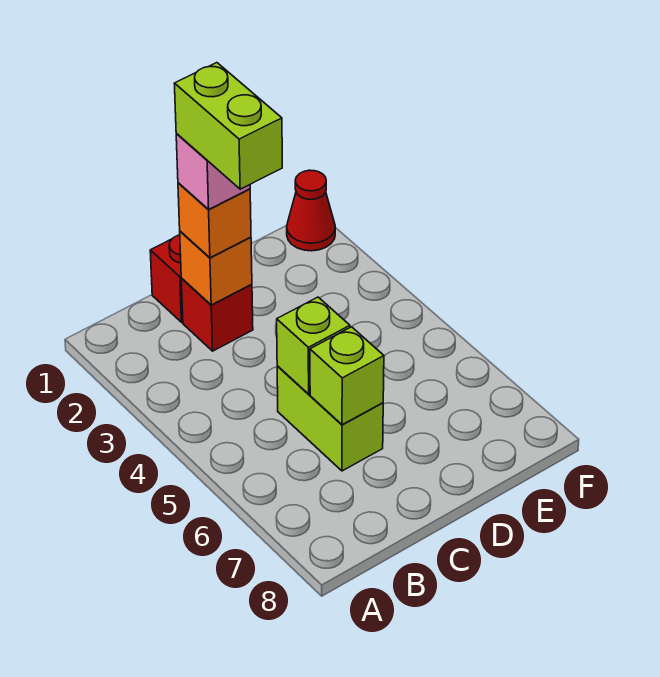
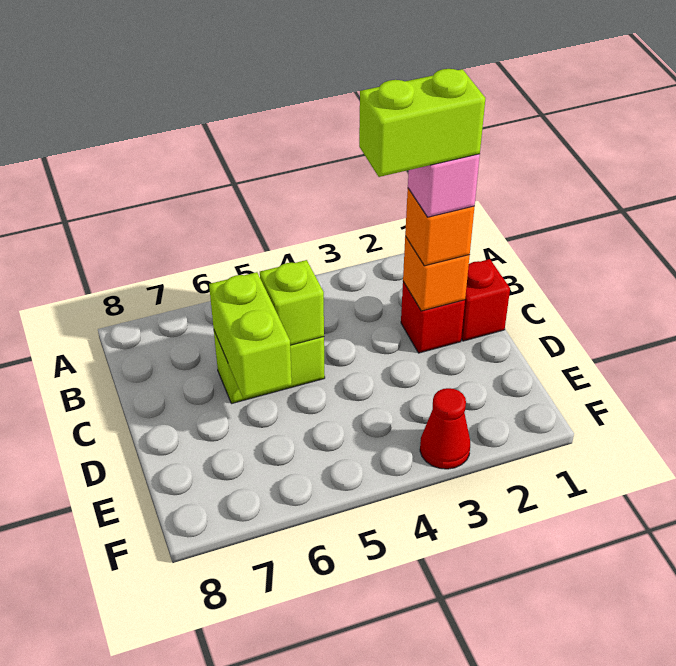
lime brick C6 level 2 -> lime brick C6:D6 level 2
red cone F1 level 1 -> red cone F3 level 1

